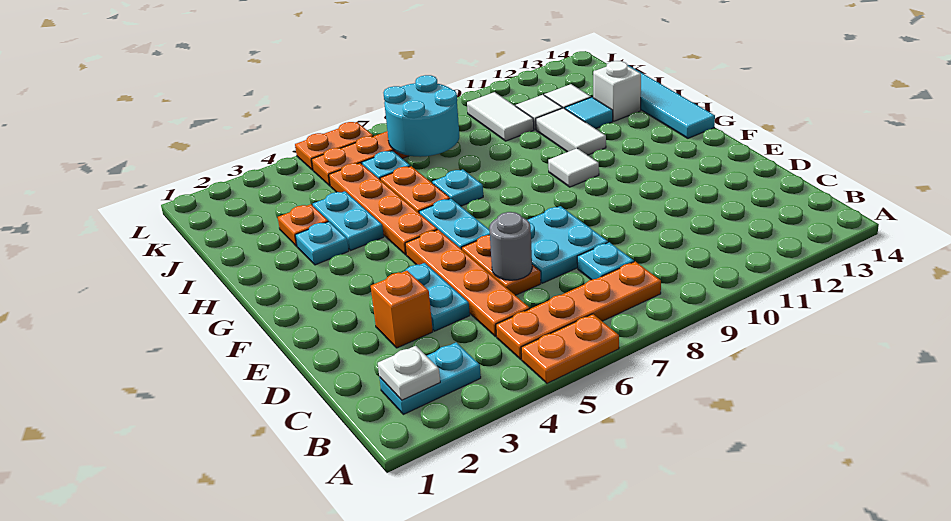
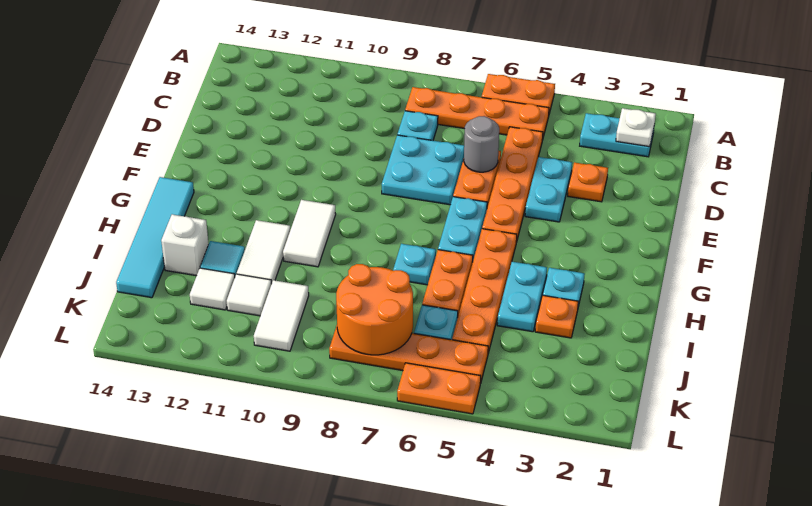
orange brick D3 level 1 -> orange plate D3 level 1
white tile G10 level 1 -> white tile G10:H10 level 1
cyan round brick J7:K8 level 2 -> orange round brick J7:K8 level 2

